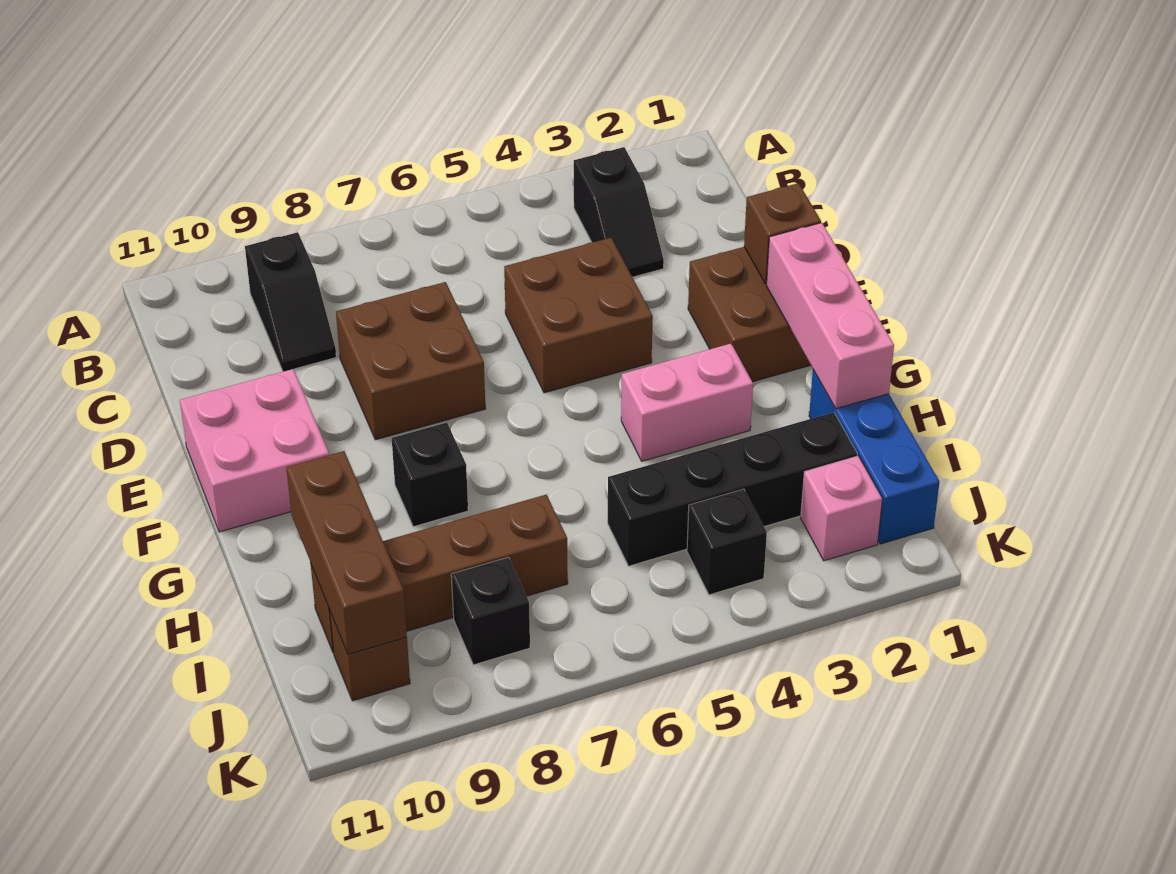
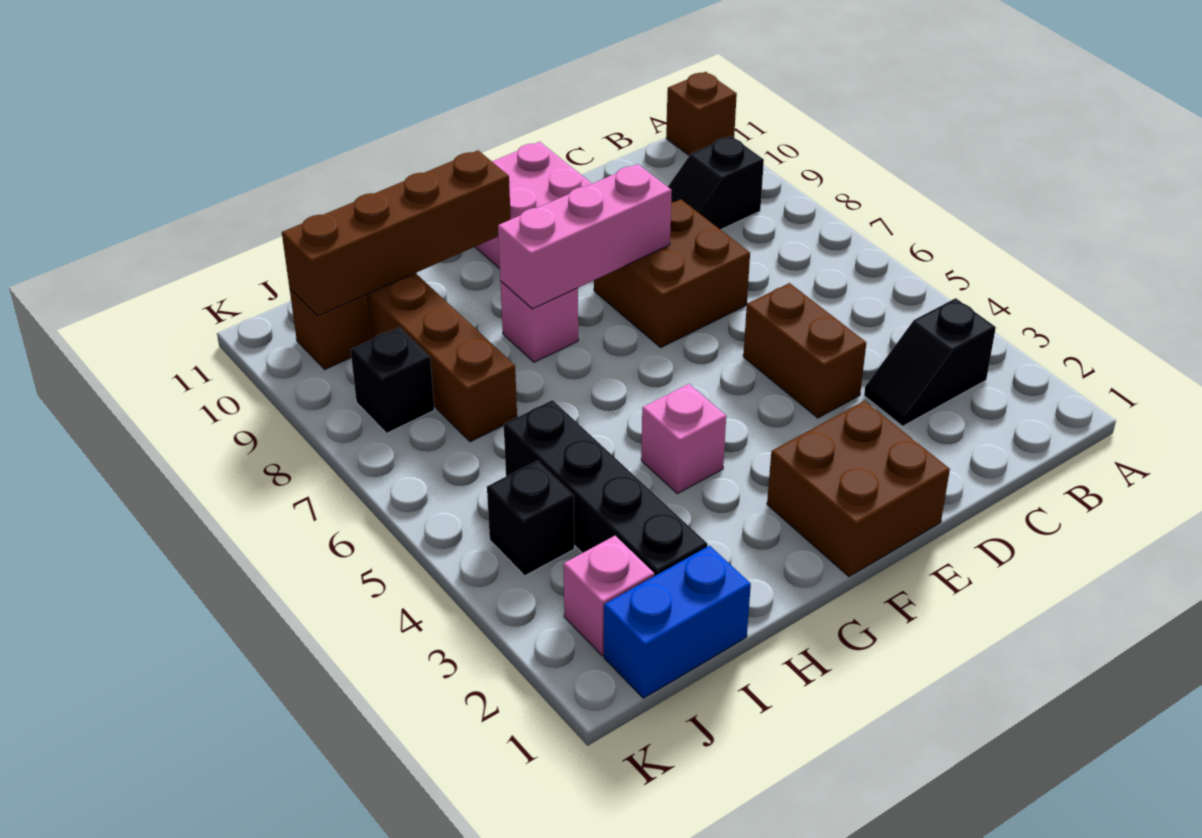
brown brick D4:E5 level 1 -> brown brick D4:D5 level 1
brown brick E1 level 2 -> brown brick A11 level 1
pink brick F1:H1 level 2 -> pink brick E8:G8 level 2
pink brick G3:G4 level 1 -> pink brick G4 level 1
black brick G8 level 1 -> pink brick G8 level 1
blue brick H1:J1 level 1 -> blue brick I1:J1 level 1
brown brick H10:J10 level 2 -> brown brick G10:J10 level 2

